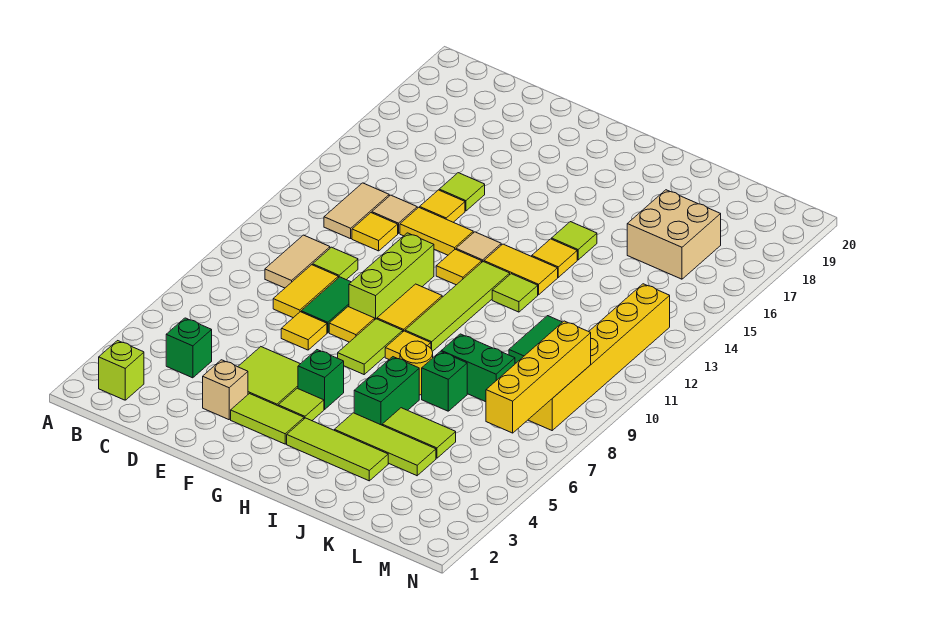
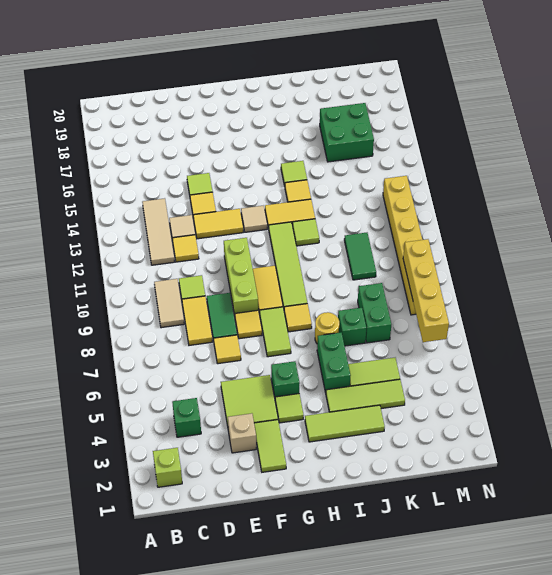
tan tile C12:C13 level 1 -> tan tile C12:C14 level 1
lime tile F3:G3 level 1 -> lime tile F2:F3 level 1
yellow tile G12 level 1 -> none
green brick J8:K8 level 1 -> green brick K7:K8 level 1
tan brick K16:L17 level 1 -> green brick K16:L17 level 1

